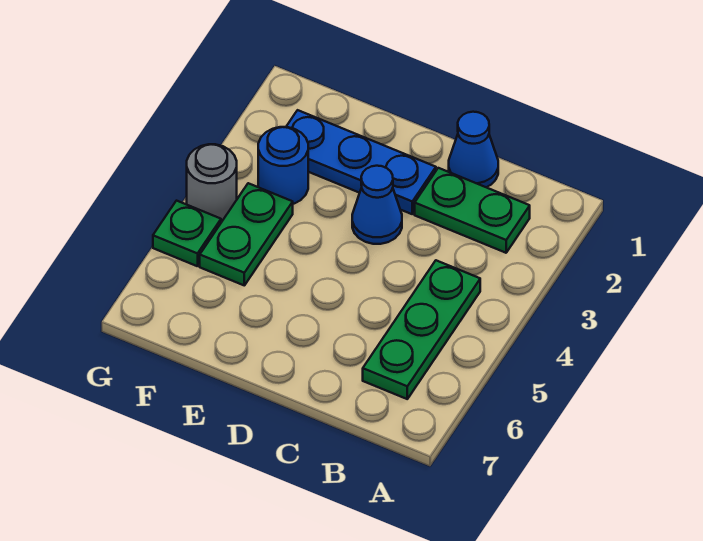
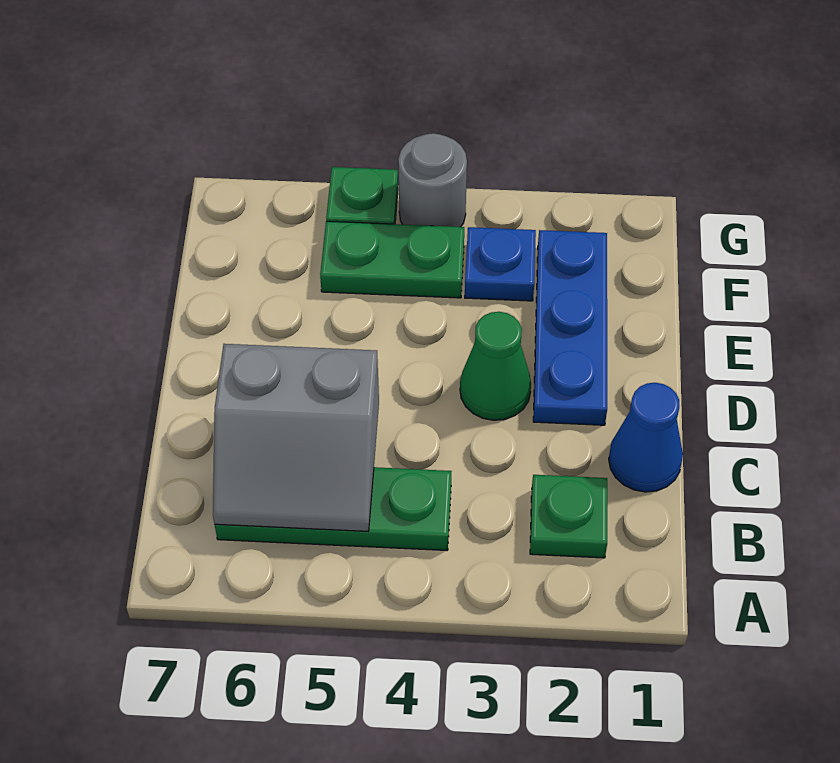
green plate B2:C2 level 1 -> green plate B2 level 1
none -> grey slope B5:C6 level 2 top C
blue cone D3 level 1 -> green cone D3 level 1
blue round brick F3 level 1 -> blue plate F3 level 1

